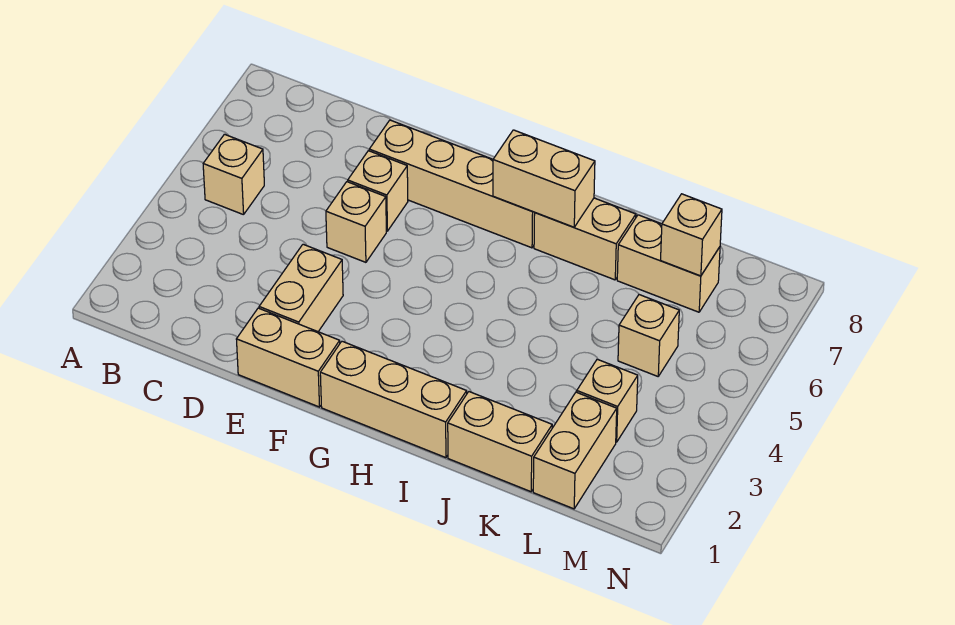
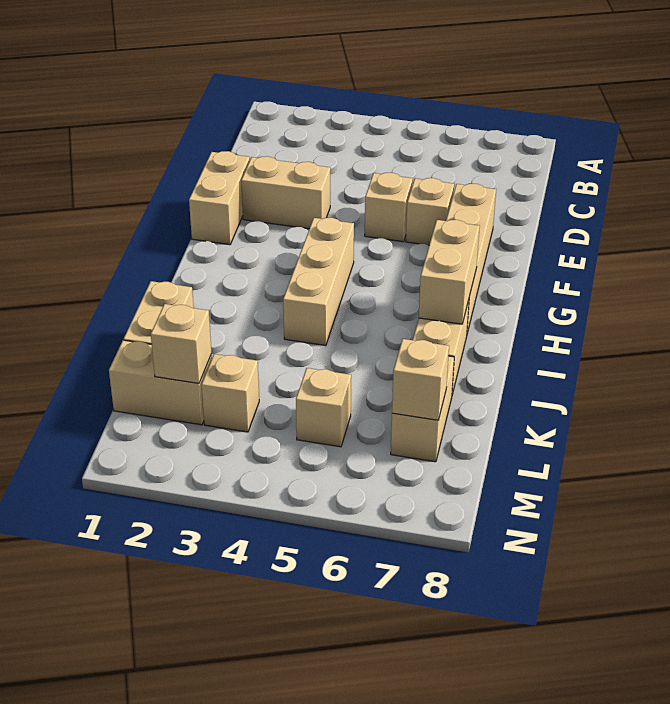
tan brick B5 level 1 -> tan brick L2 level 2
tan brick G1:I1 level 1 -> tan brick G4:I4 level 1

